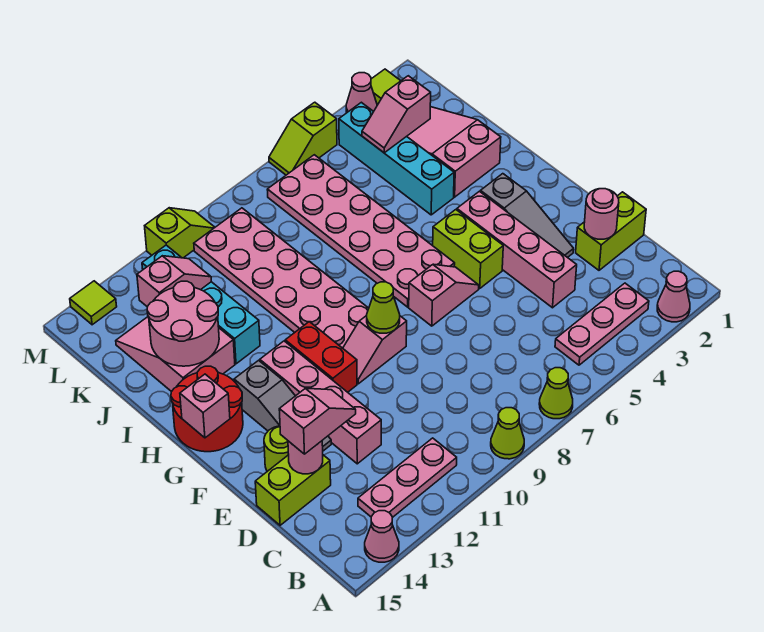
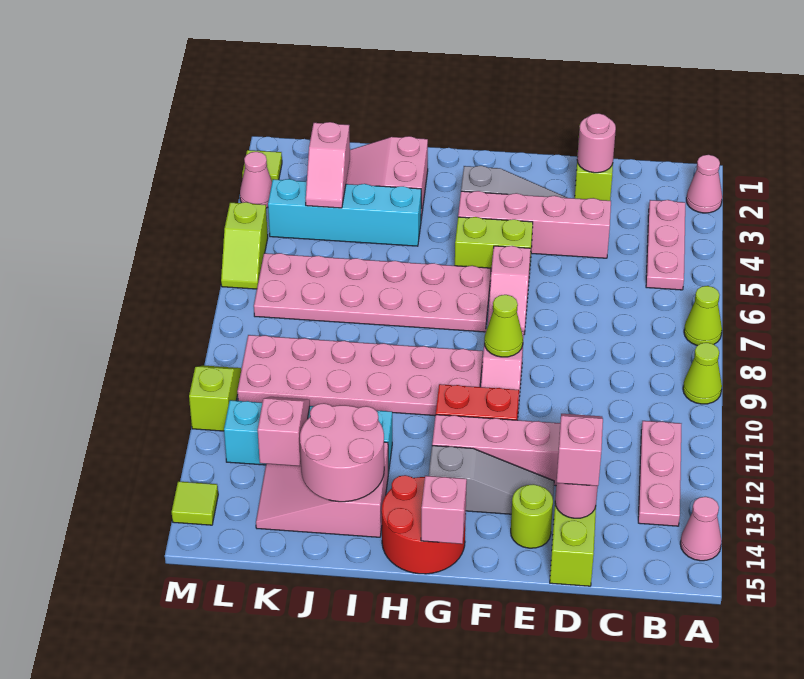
pink slope F6:F7 level 1 top 7 -> pink slope F6:F7 level 1 top 6

